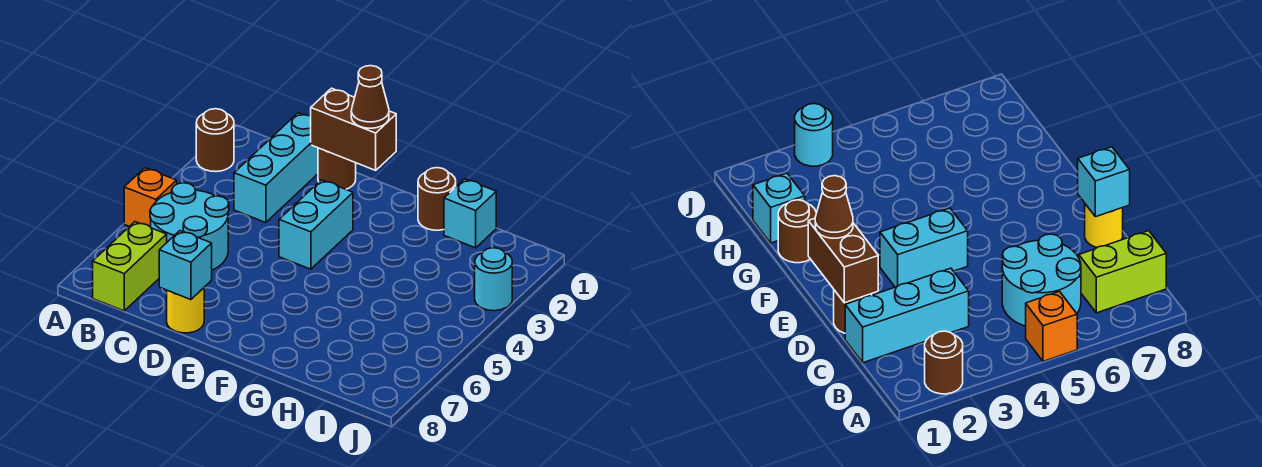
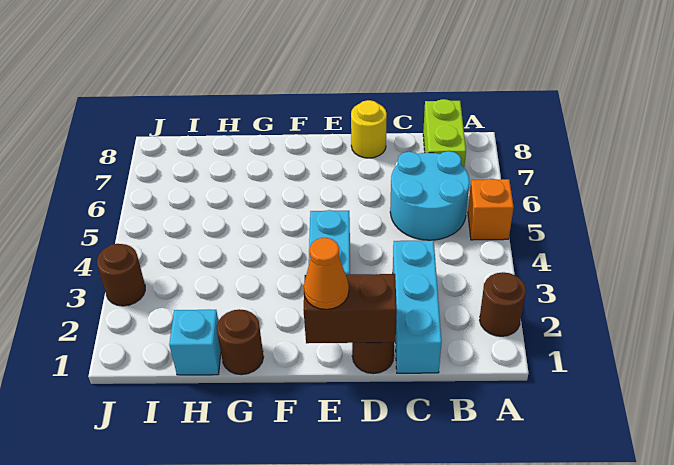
cyan brick D8 level 2 -> none
brown cone E1 level 3 -> orange cone E1 level 3
cyan round brick J3 level 1 -> brown round brick J3 level 1

